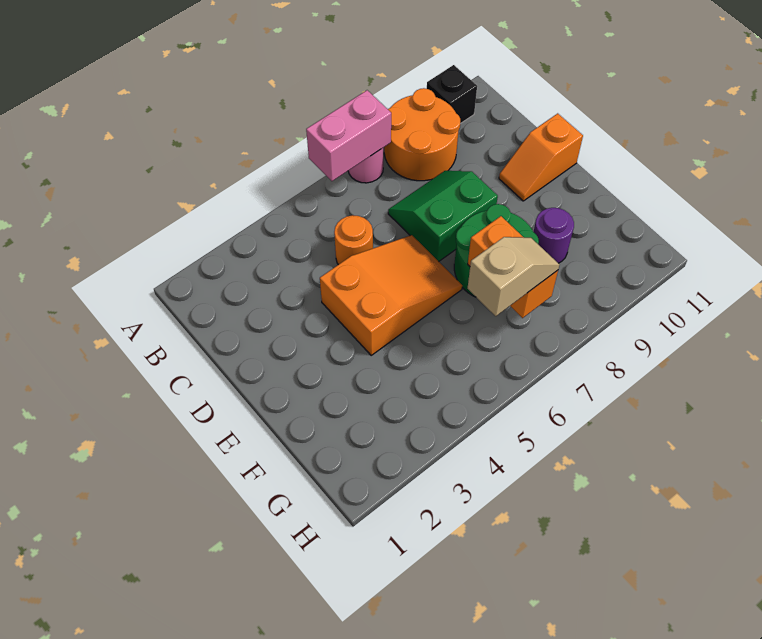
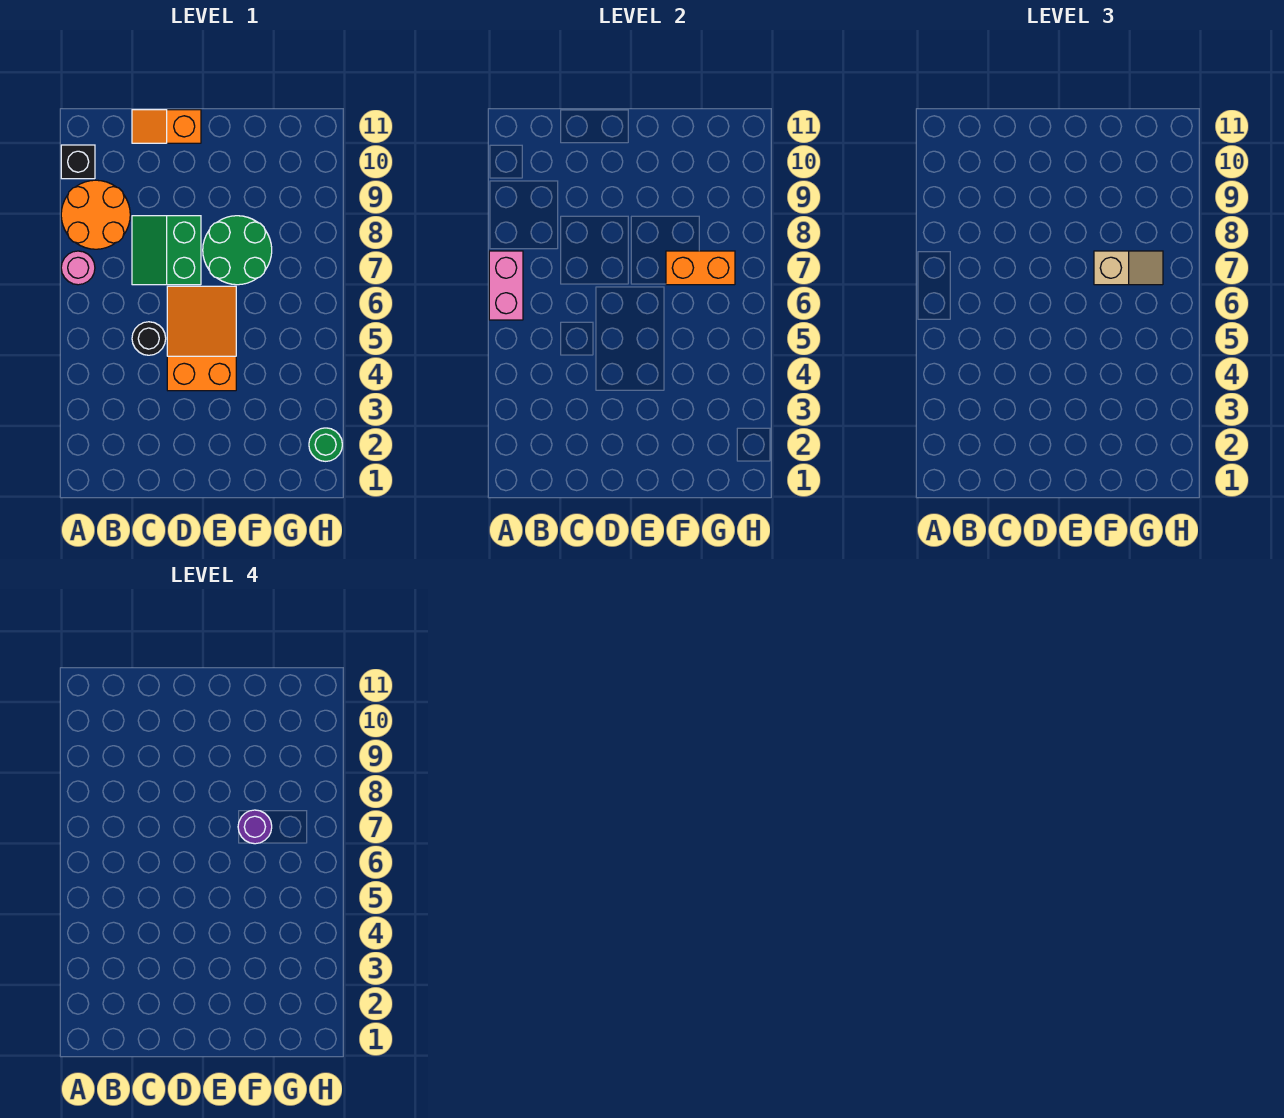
orange round brick C5 level 1 -> black round brick C5 level 1
orange slope D10:D11 level 1 top 11 -> orange slope C11:D11 level 1 top D
purple round brick F9 level 1 -> purple round brick F7 level 4
tan slope G6:G7 level 3 top 6 -> tan slope F7:G7 level 3 top F
none -> green round brick H2 level 1

